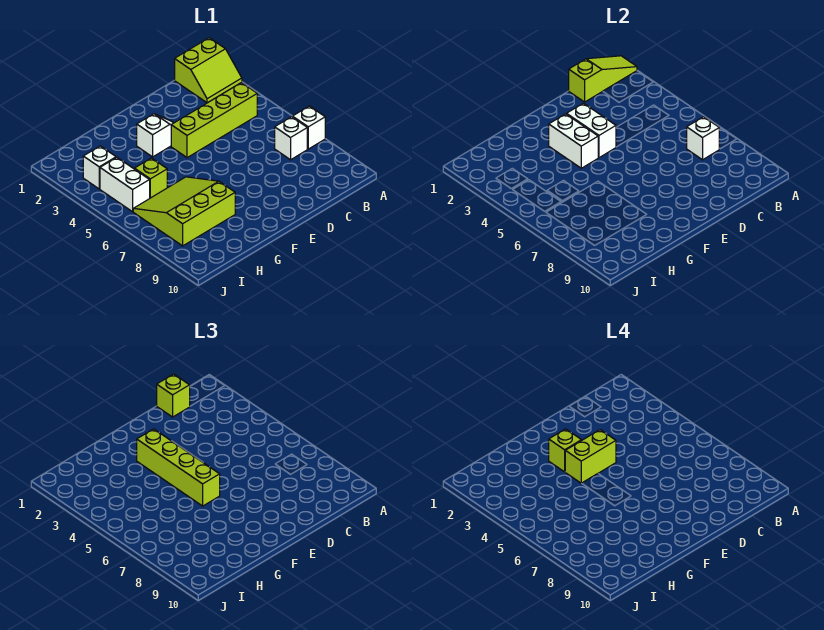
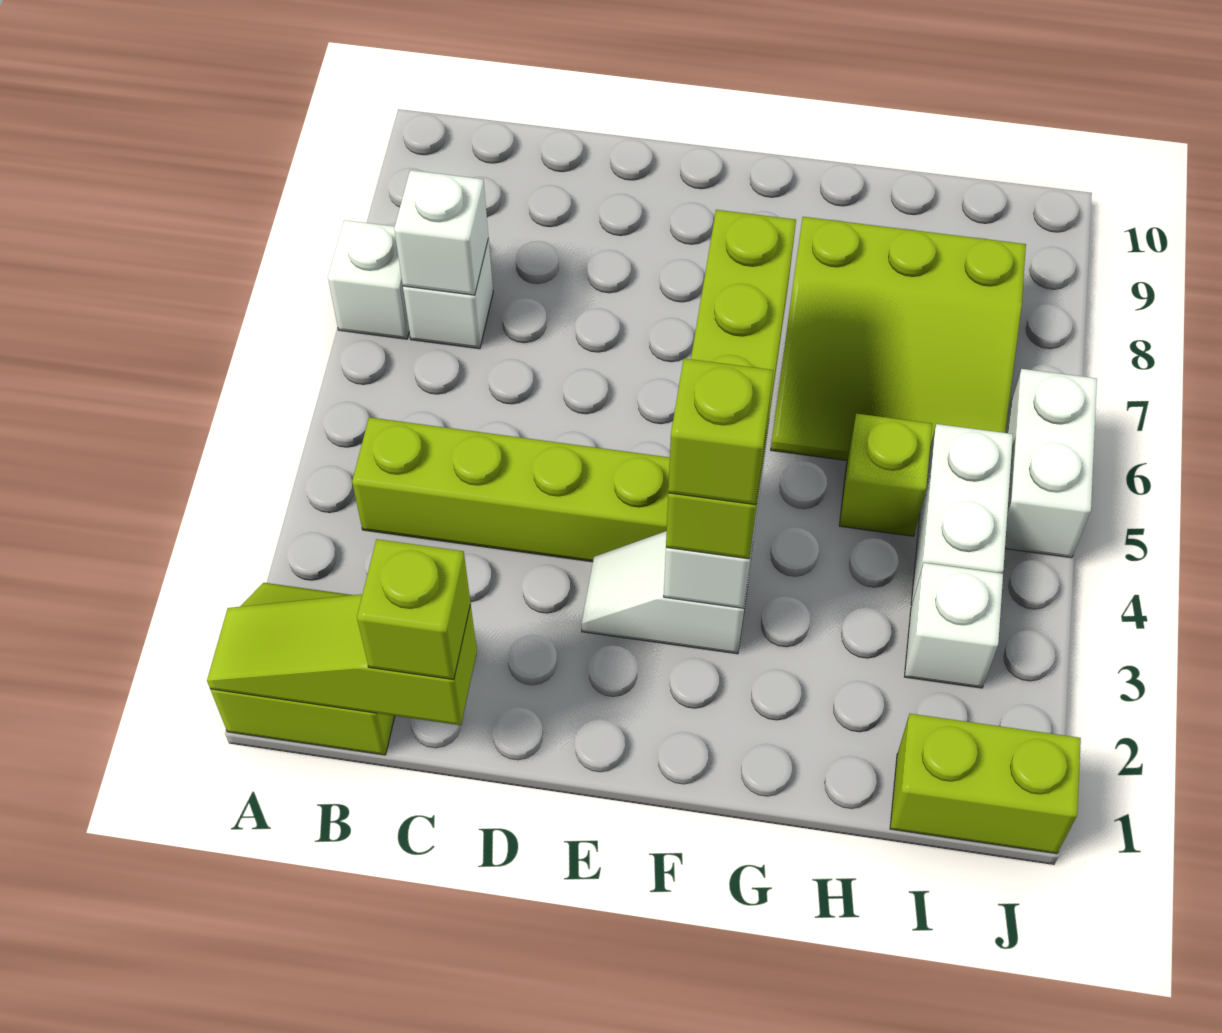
white brick E3:E4 level 2 -> white brick J5:J6 level 1
lime brick E4:F4 level 4 -> lime brick I1:J1 level 1

